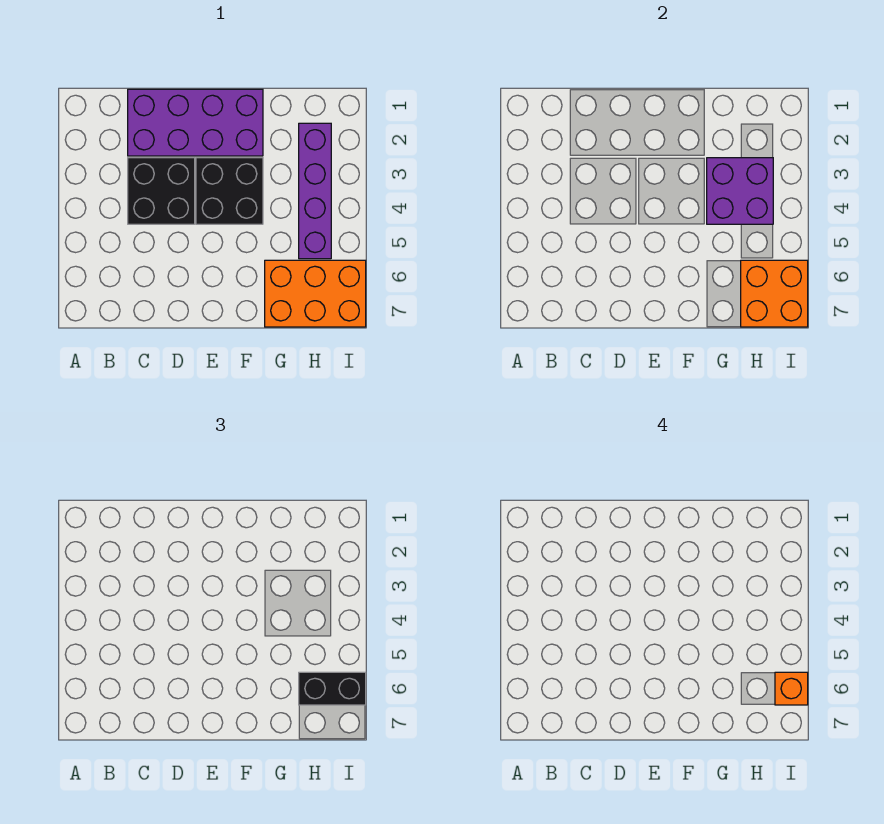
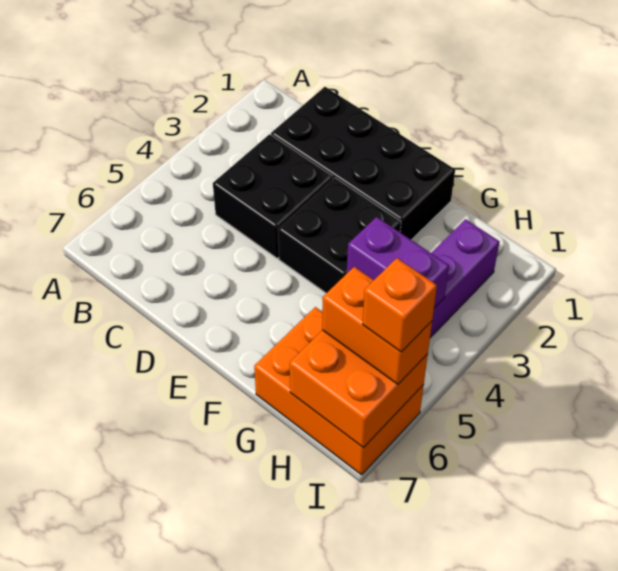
purple brick C1:F2 level 1 -> black brick C1:F2 level 1
purple brick G3:H4 level 2 -> purple brick G4:H4 level 2
black brick H6:I6 level 3 -> orange brick H6:I6 level 3

